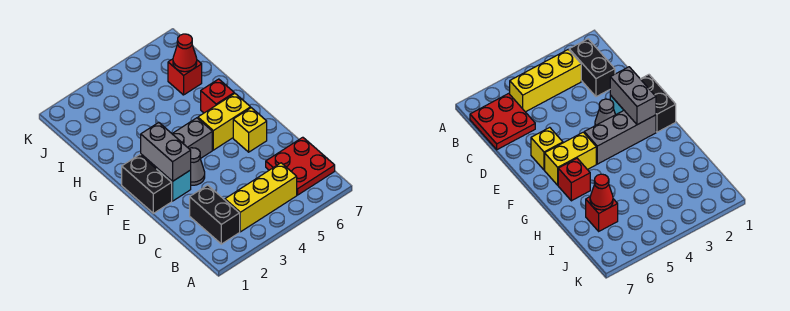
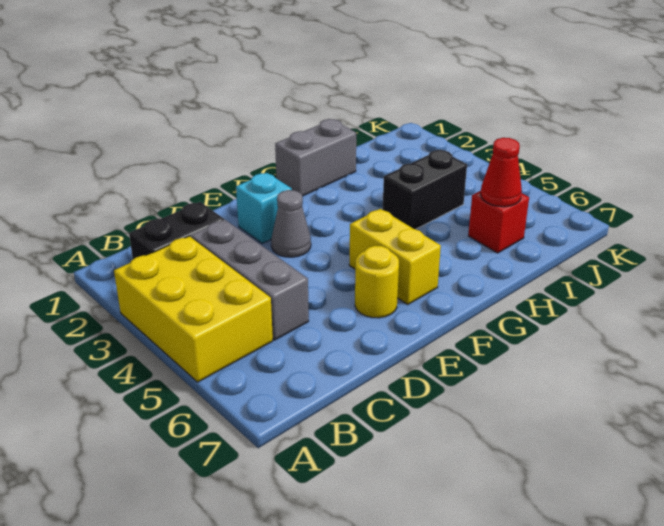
yellow brick B3:B5 level 1 -> yellow brick A3:B5 level 1
red plate B6:C7 level 1 -> none
black brick E1:F1 level 1 -> black brick H4:I4 level 1
grey brick E2:F2 level 2 -> grey brick G1:H1 level 1
yellow brick E6 level 1 -> yellow round brick E6 level 1
grey brick F2:F4 level 1 -> grey brick C3:C5 level 1
red brick G6 level 1 -> none

